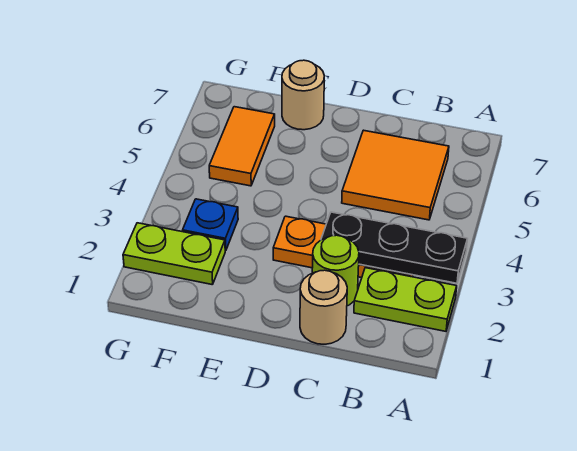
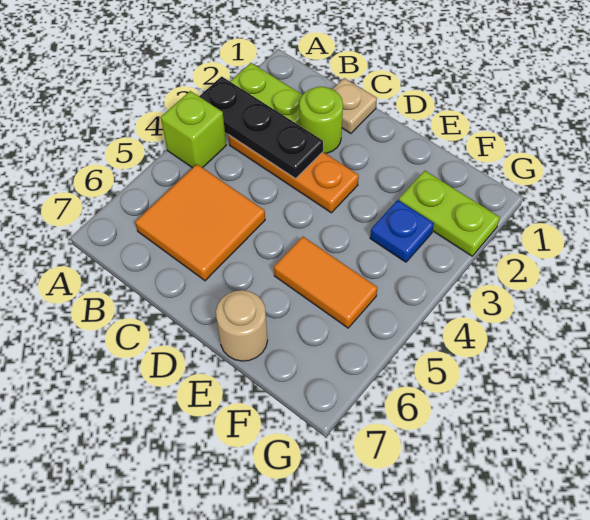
none -> lime brick A4 level 1
tan round brick C1 level 1 -> tan plate C1 level 1
orange tile F5:F6 level 1 -> orange tile E5:F5 level 1

